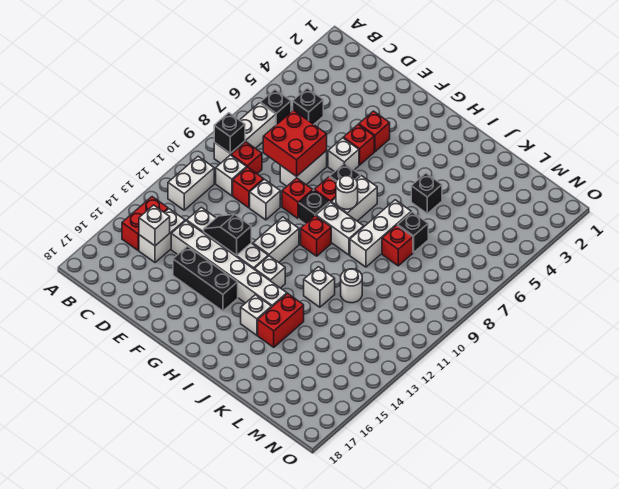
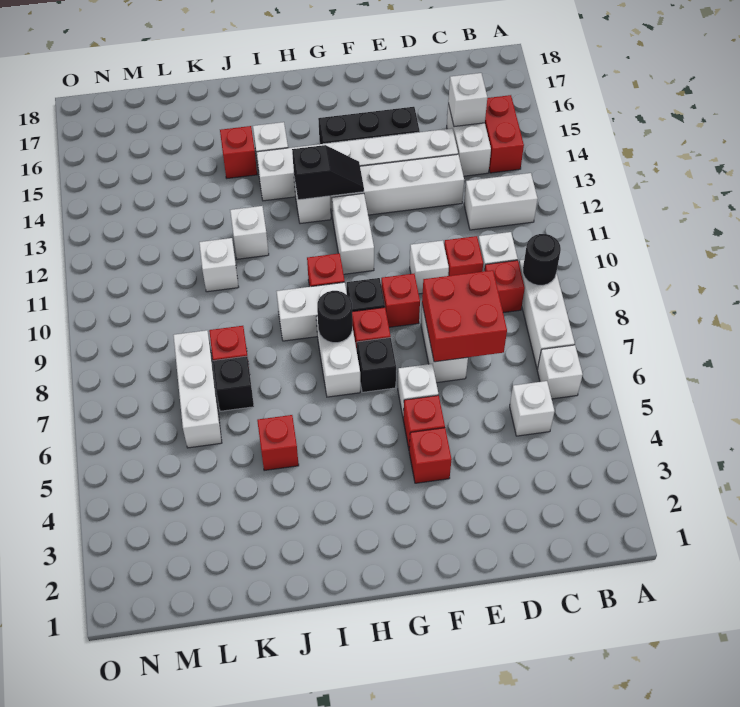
black brick B6 level 1 -> white brick B6 level 1
black brick B9 level 2 -> black round brick B9 level 2
white brick B11:B12 level 1 -> white brick B12:C12 level 1
black brick C5 level 1 -> white brick C5 level 1
black slope E13:F13 level 2 top F -> black slope G13:H13 level 2 top H
white round brick H8 level 2 -> black round brick H8 level 2
black brick J5 level 1 -> red brick J5 level 1
white brick J7:J9 level 1 -> white brick L6:L8 level 1
red brick J14:J15 level 1 -> red brick J15 level 1
white round brick K11 level 1 -> white brick K11 level 1

